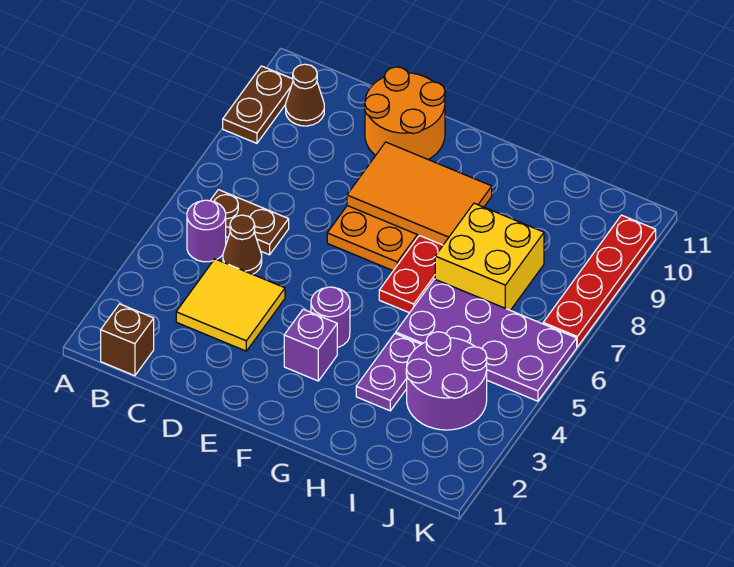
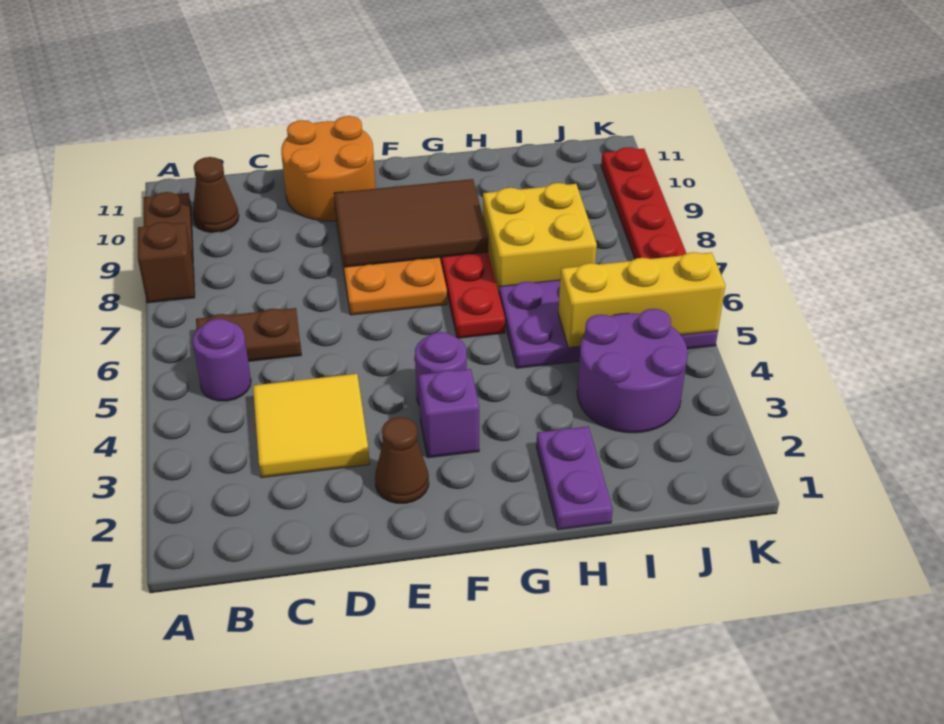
brown brick B1 level 1 -> brown brick A8 level 1
brown cone C5 level 1 -> brown cone E2 level 1
orange tile E8:G9 level 2 -> brown tile E8:G9 level 2
purple plate H3:H4 level 1 -> purple plate H1:H2 level 1
none -> yellow brick I5:K5 level 2

